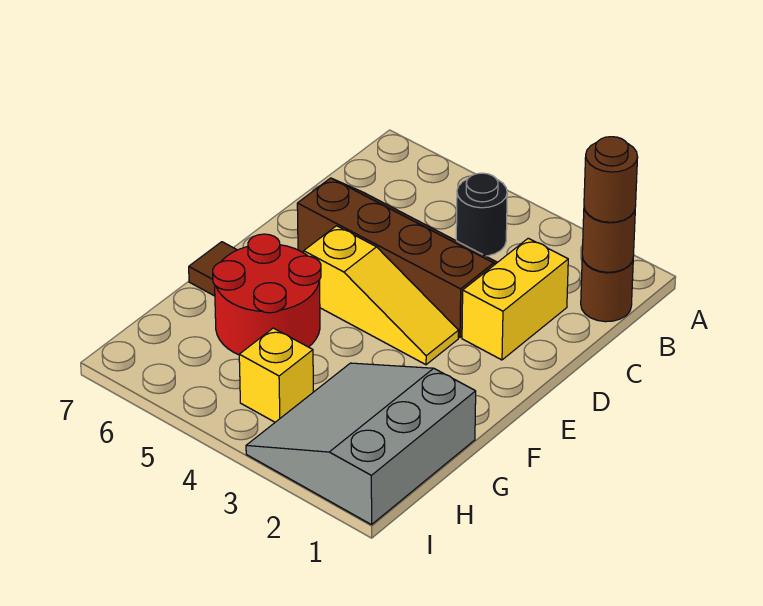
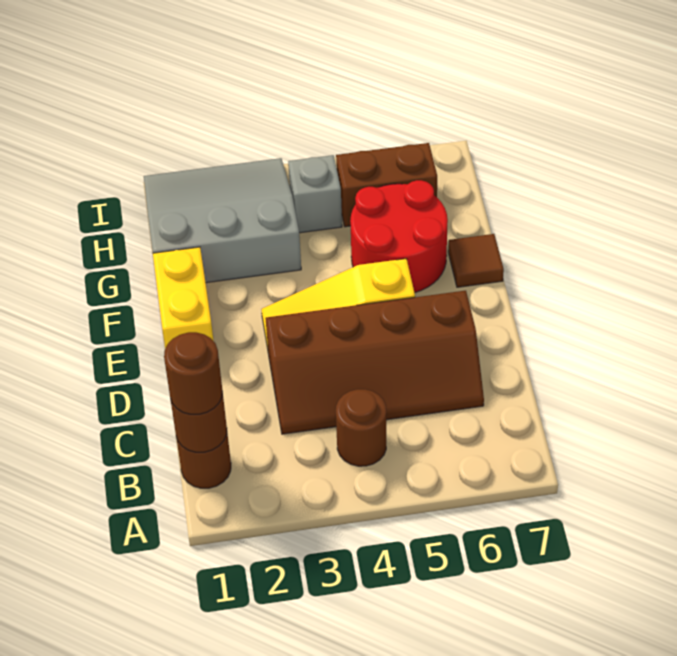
black round brick B4 level 1 -> brown round brick B4 level 1
yellow brick C2:D2 level 1 -> yellow brick E1:F1 level 1
grey slope G1:I3 level 1 top 1 -> grey slope G1:I3 level 1 top G
yellow brick H4 level 1 -> grey brick H4 level 1
none -> brown brick H5:H6 level 1

